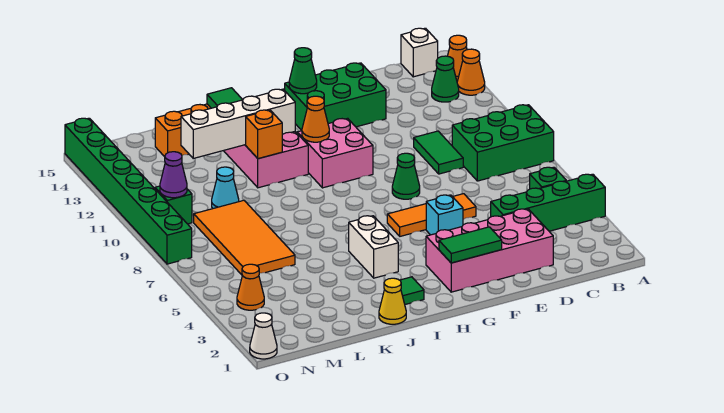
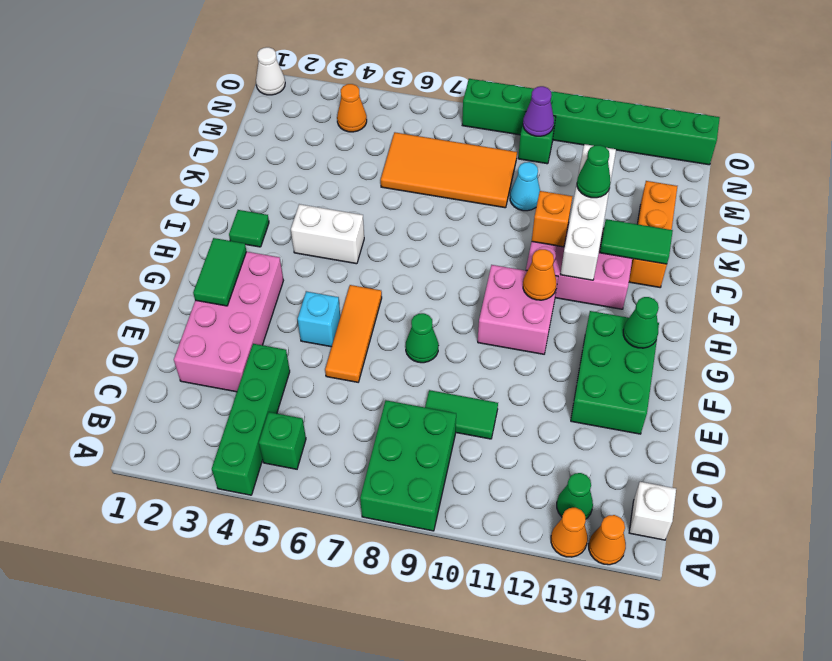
yellow cone J1 level 1 -> none
none -> green cone K12 level 3

